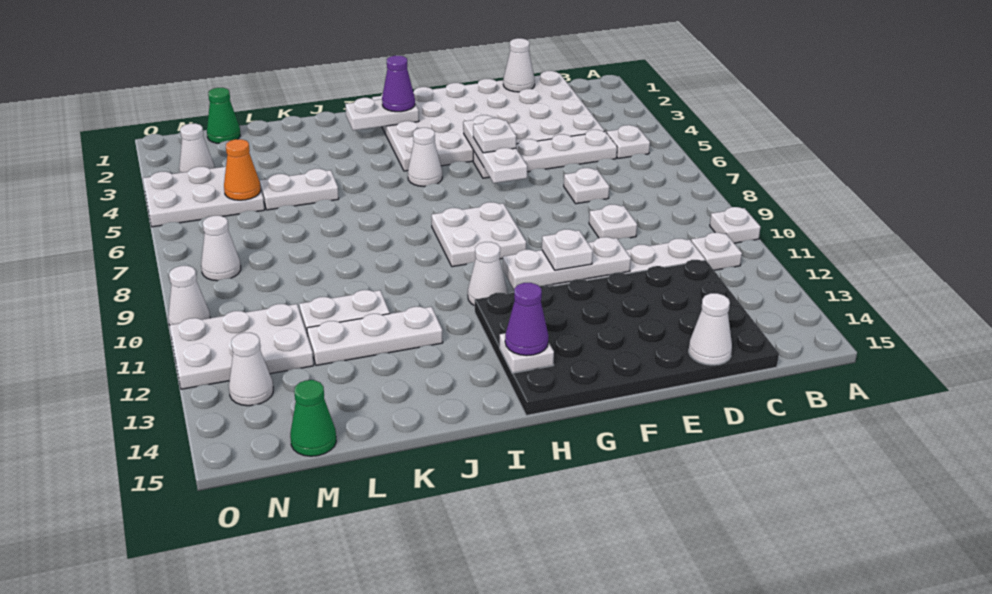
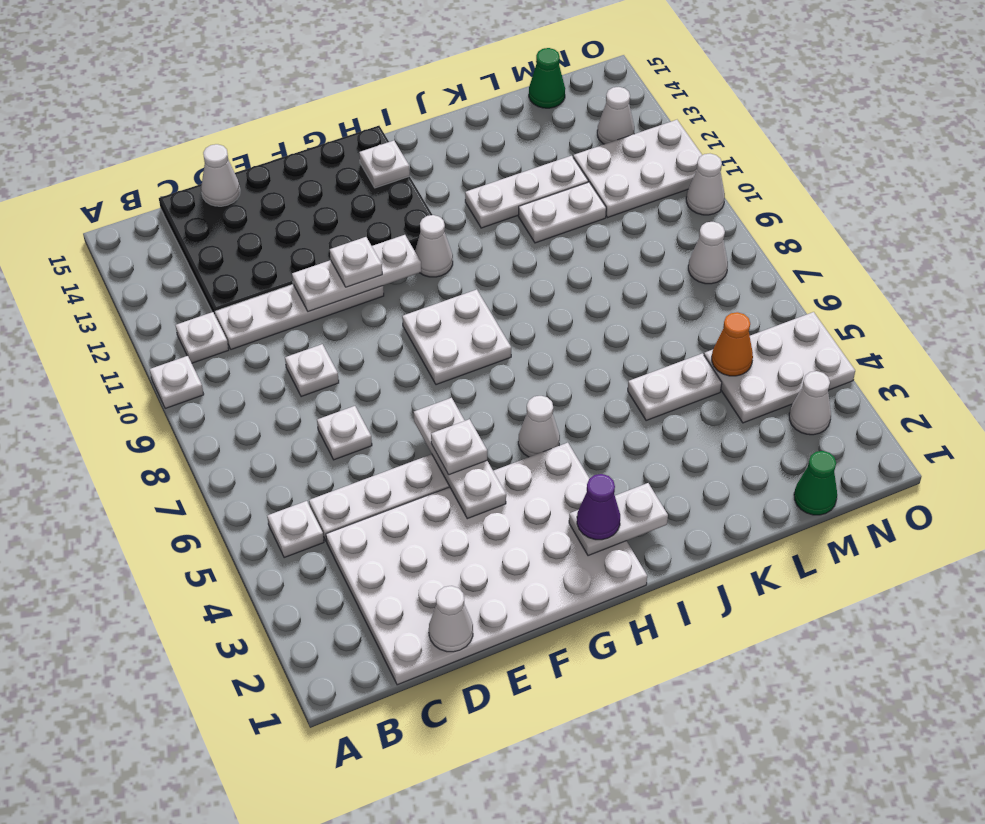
purple cone H14 level 3 -> none

